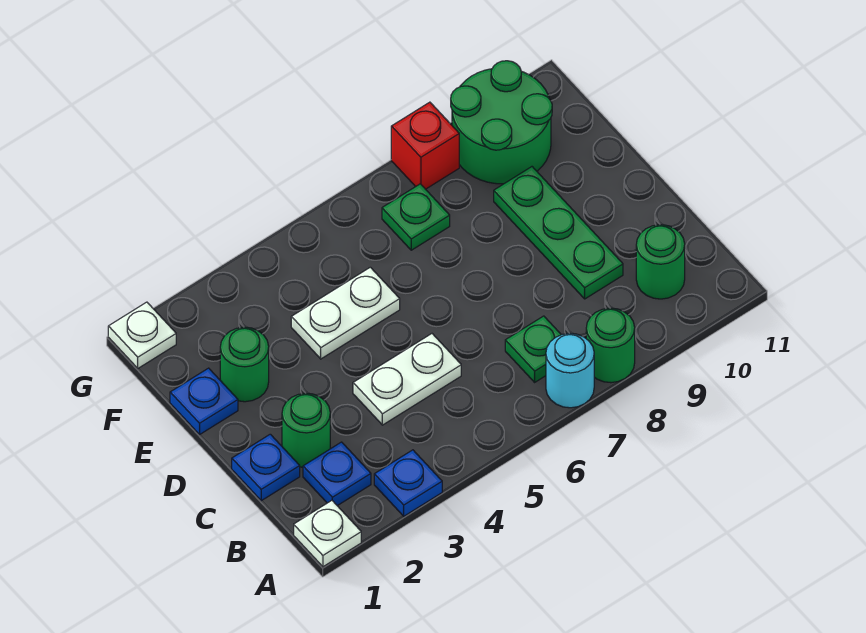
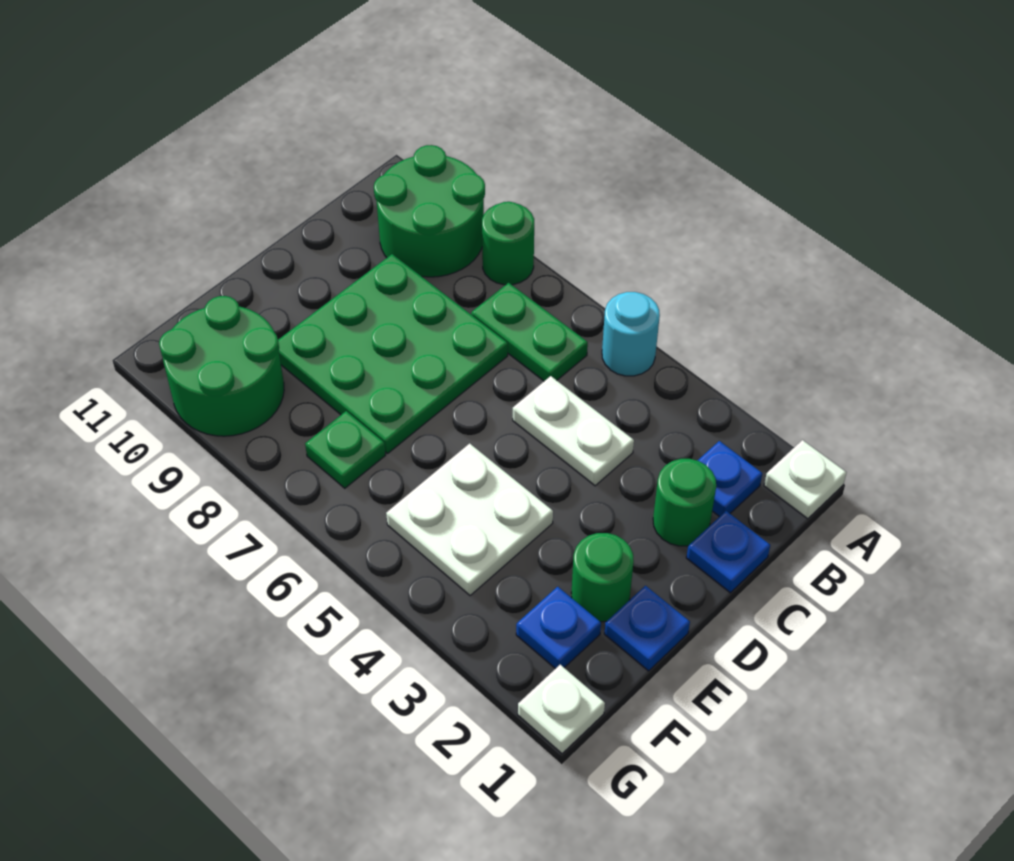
blue plate A3 level 1 -> blue plate F2 level 1
cyan round brick A7 level 1 -> cyan round brick A5 level 1
green plate B7 level 1 -> green plate B6:B7 level 1
green round brick B10 level 1 -> green round brick A9:B10 level 1
green plate C9:E9 level 1 -> green plate C7:E9 level 1
white plate E4:E5 level 1 -> white plate E4:F5 level 1
red brick G8 level 1 -> none

